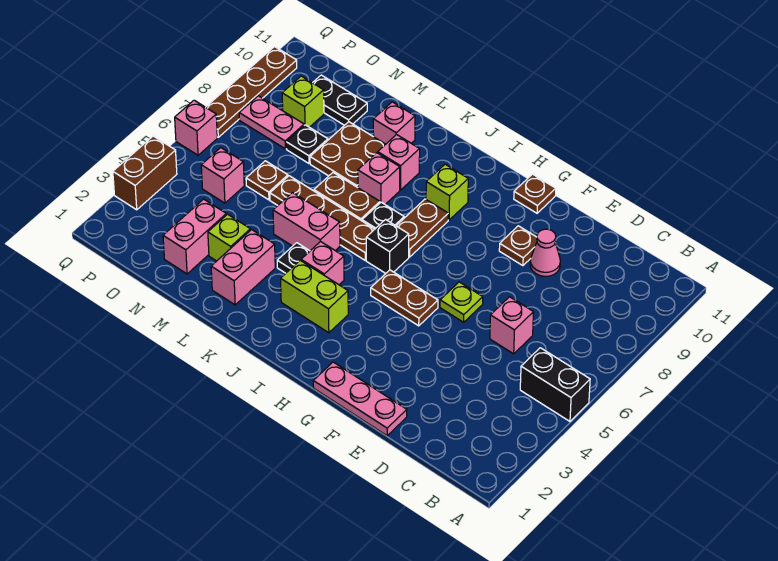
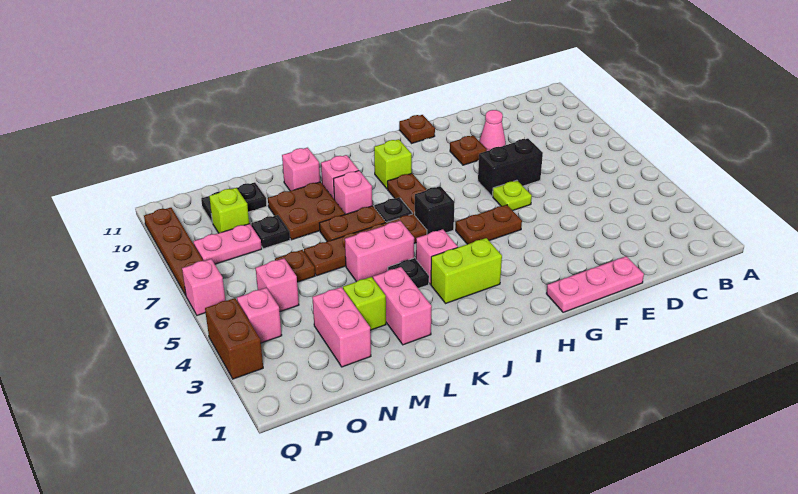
black brick A5:B5 level 1 -> black brick E7:F7 level 1
pink brick D6 level 1 -> pink brick P4 level 1

